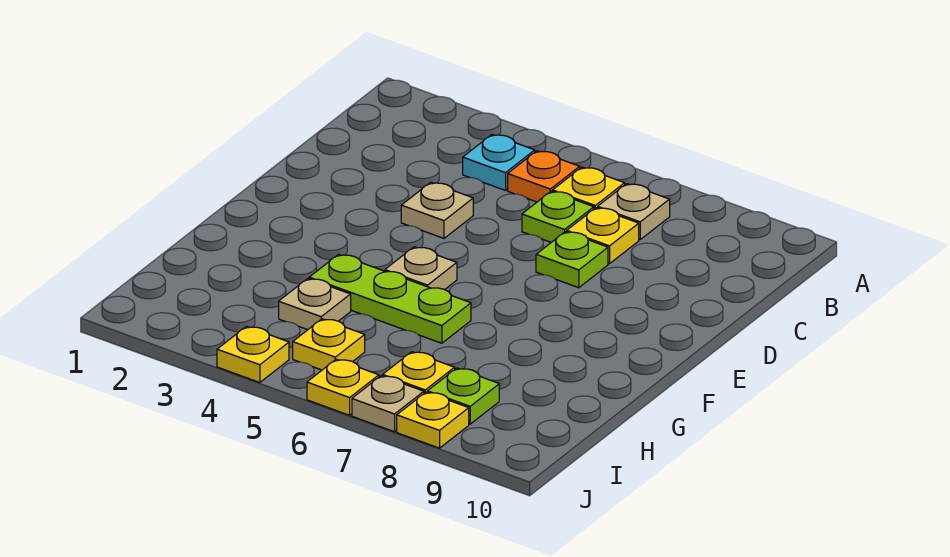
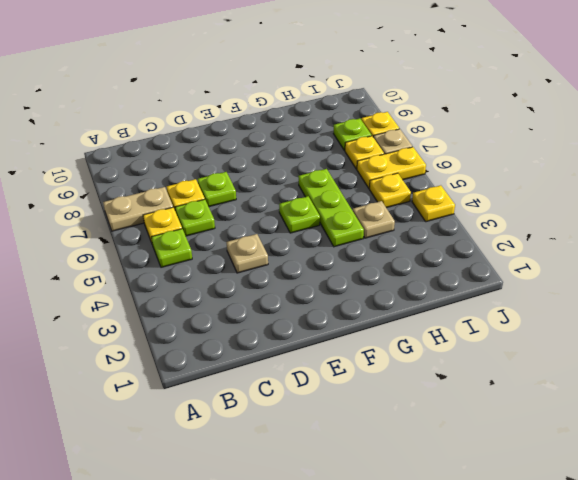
cyan plate B4 level 1 -> none
orange plate B5 level 1 -> lime plate B5 level 1
tan plate B7 level 1 -> tan plate A7:B7 level 1
tan plate F5 level 1 -> lime plate F5 level 1
yellow plate J6 level 1 -> yellow plate I6:J6 level 1

